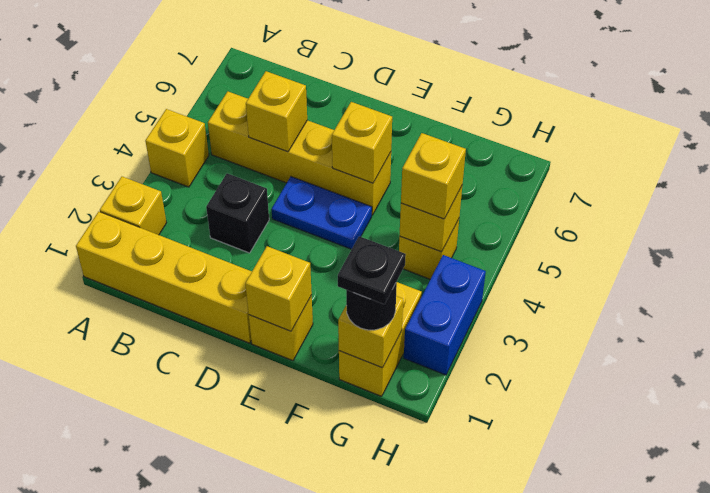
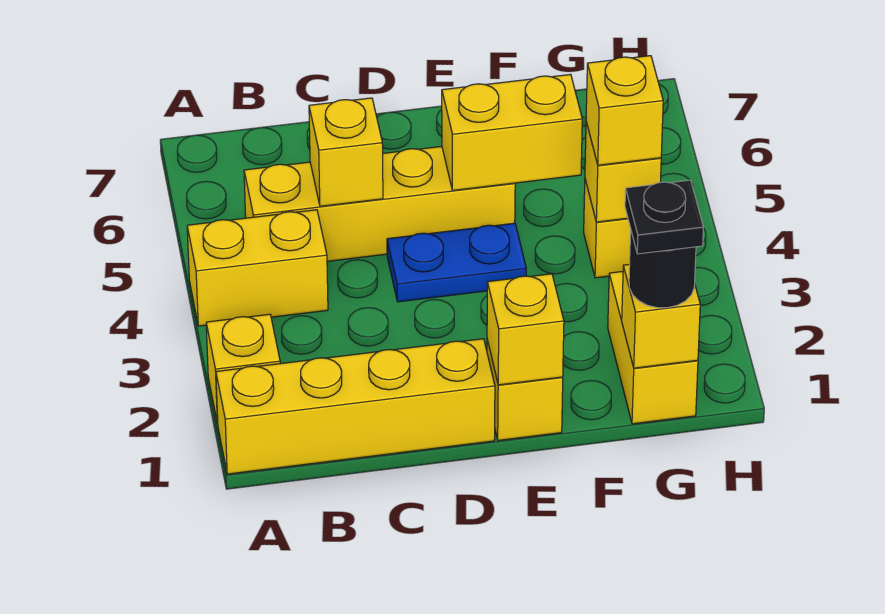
yellow brick A4 level 1 -> yellow brick A4:B4 level 1
black brick C3 level 1 -> none
yellow brick E5 level 2 -> yellow brick E5:F5 level 2
blue brick H2:H3 level 1 -> none

